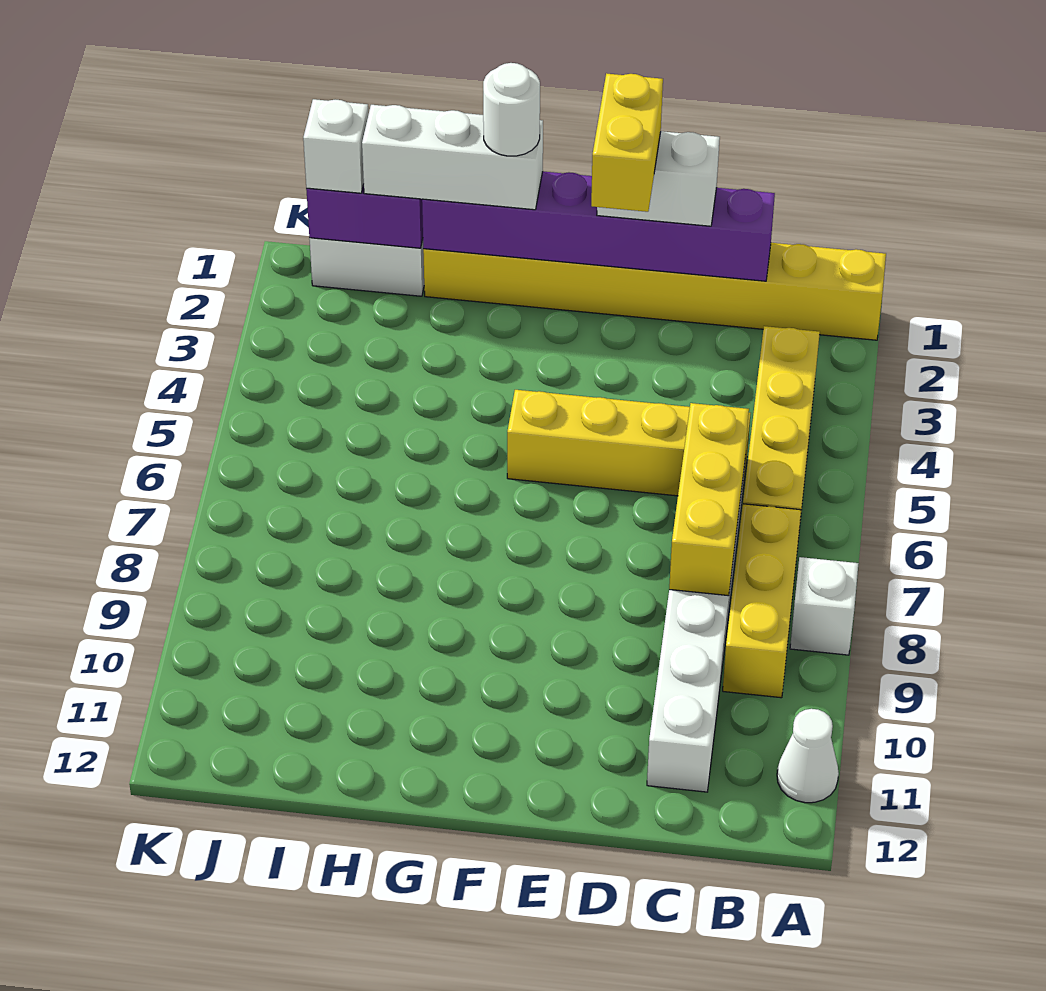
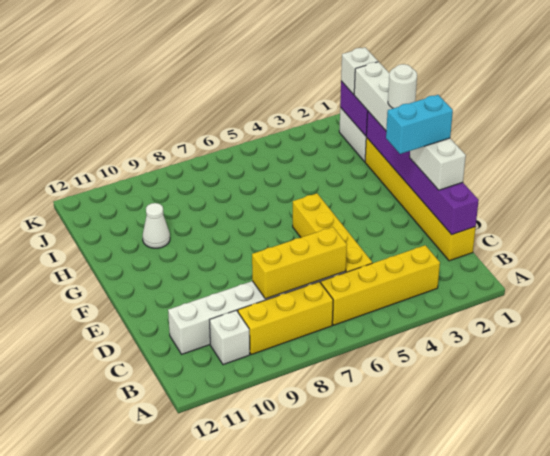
yellow brick A1:H1 level 1 -> yellow brick C1:H1 level 1
white brick A8 level 1 -> white brick B10 level 1
white cone A11 level 1 -> white cone H10 level 1
yellow brick E1:E2 level 4 -> cyan brick E1:E2 level 4

